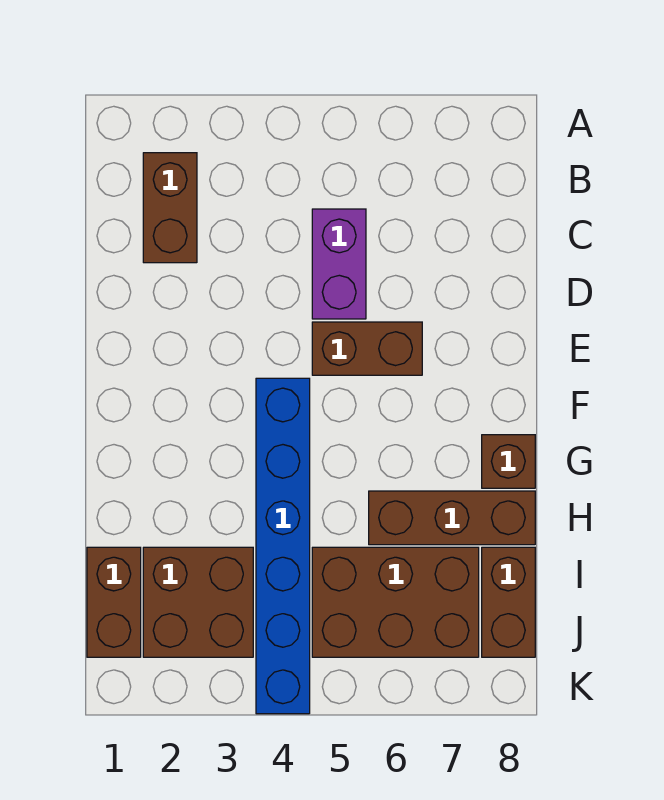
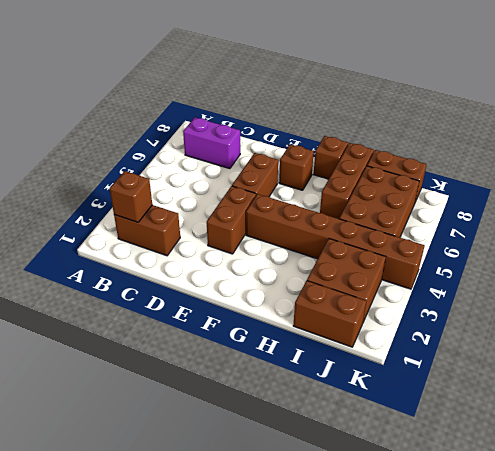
none -> brown brick B2 level 2
purple brick C5:D5 level 1 -> purple brick B7:C7 level 1
none -> brown brick E3:E4 level 1
blue brick F4:K4 level 1 -> brown brick F4:K4 level 1
none -> brown brick F7 level 1

